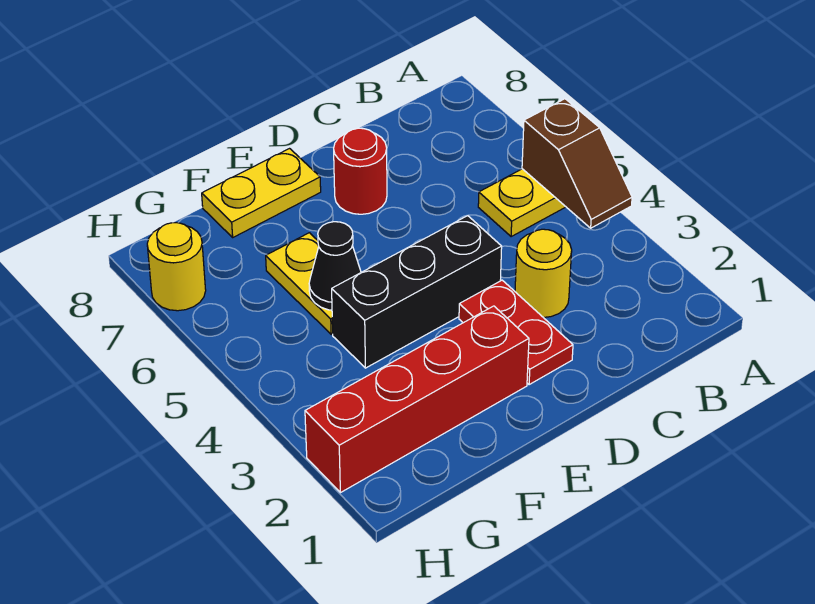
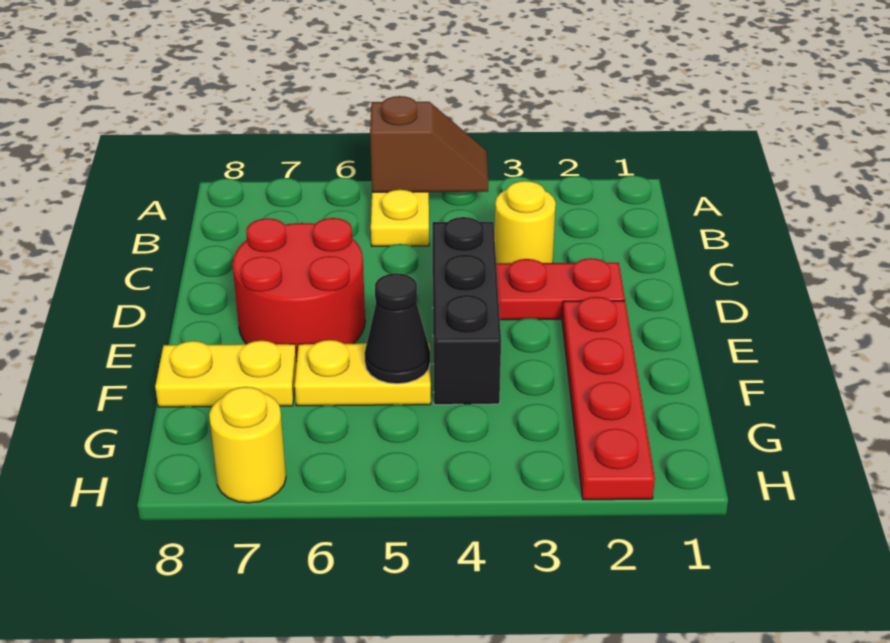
red round brick D7 level 1 -> red round brick D6:E7 level 1
red brick E2:H2 level 1 -> red plate E2:H2 level 1
yellow plate E8:F8 level 1 -> yellow plate F7:F8 level 1

